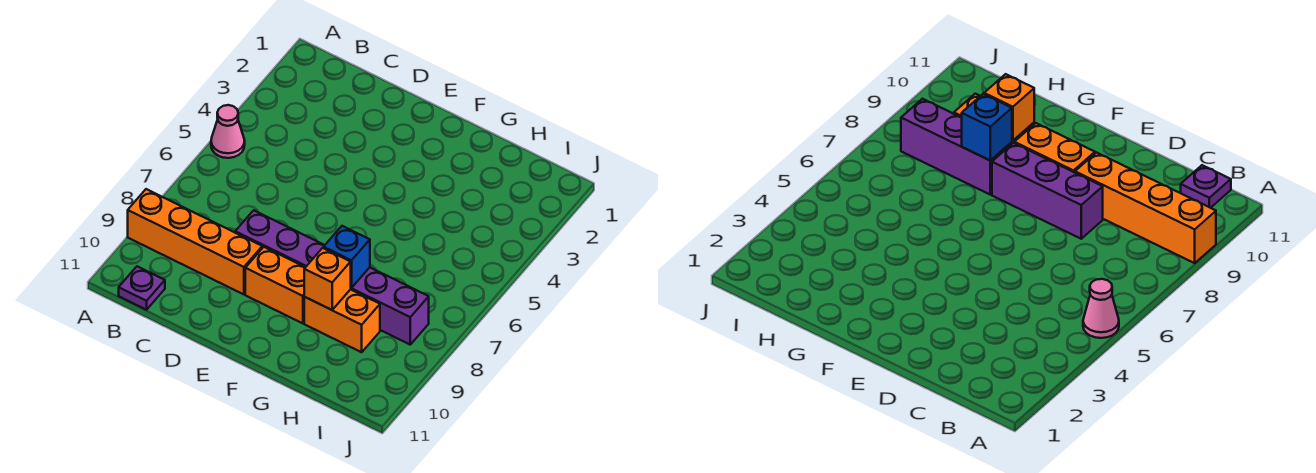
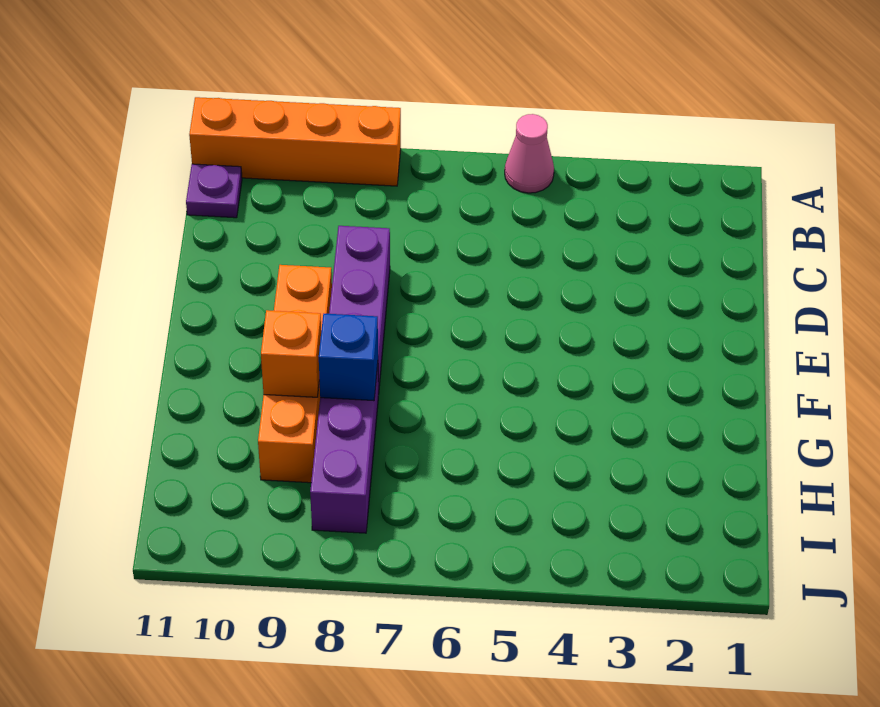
orange brick A9:D9 level 1 -> orange brick A8:A11 level 1

